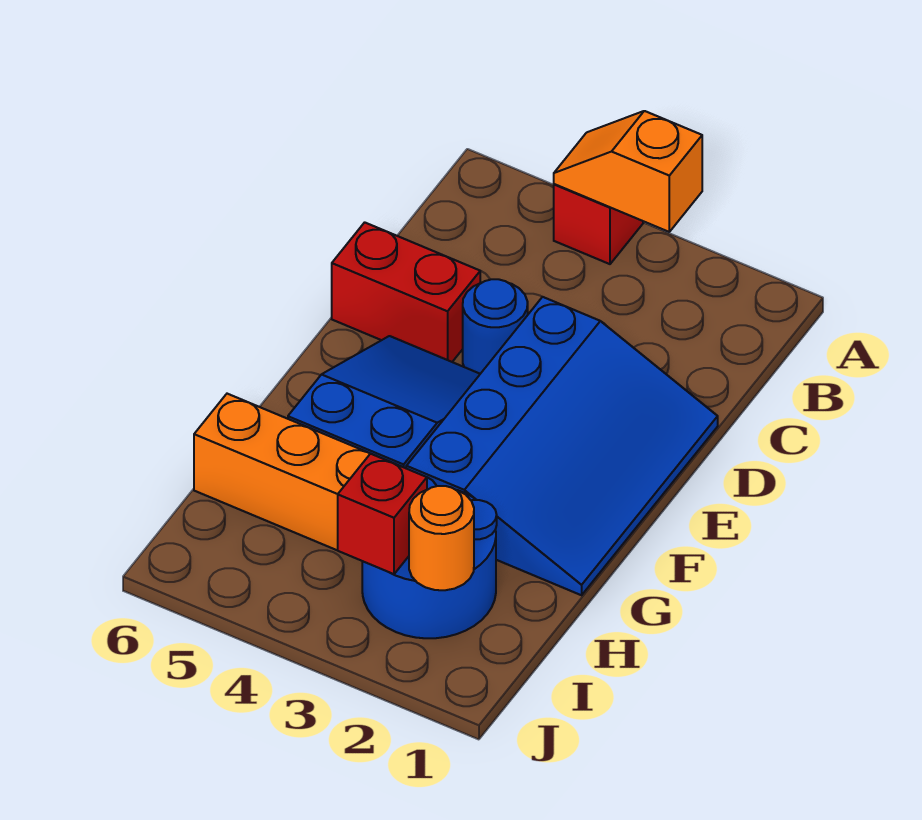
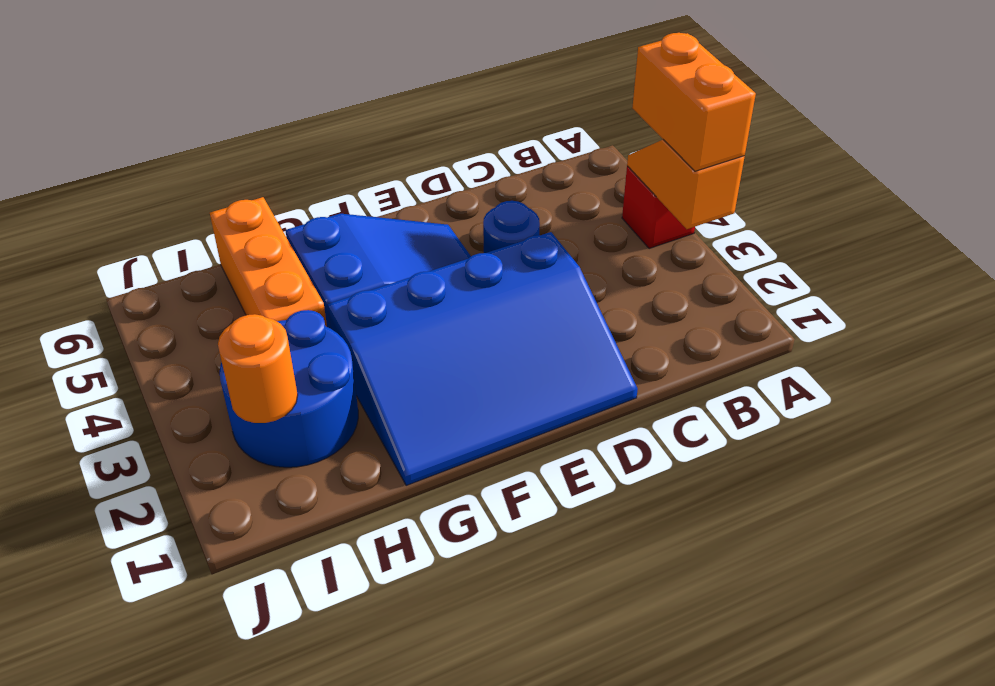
none -> orange brick A3:A4 level 3
red brick D5:D6 level 1 -> none
red brick I3 level 2 -> none

